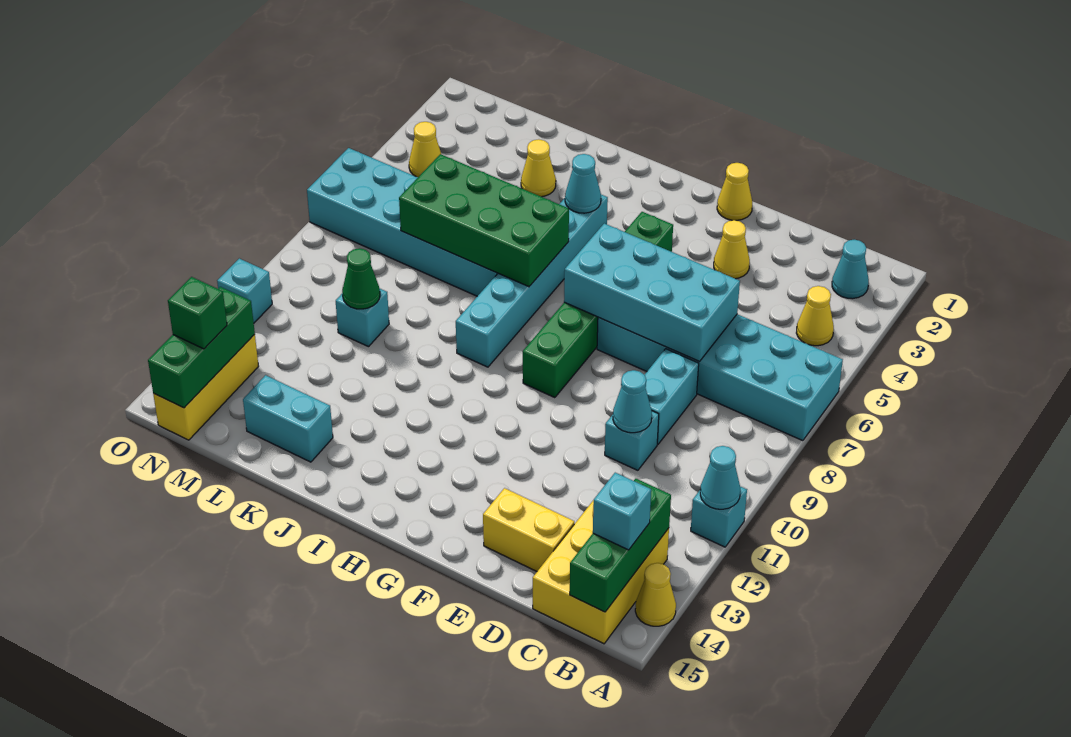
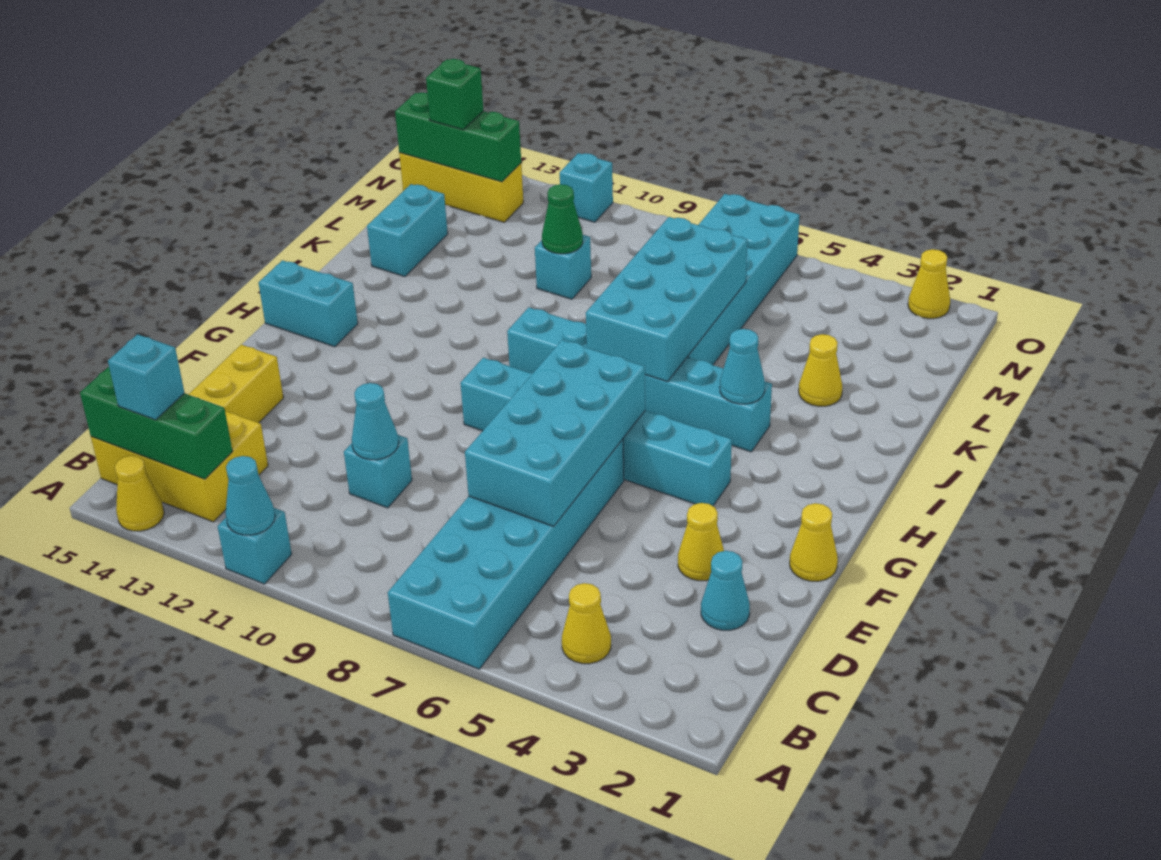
cyan cone B2 level 1 -> cyan cone D2 level 1
cyan brick D8:D9 level 1 -> cyan brick H14:H15 level 1
green brick G4:G9 level 1 -> cyan brick G4:G9 level 1
green brick I6:L7 level 2 -> cyan brick I6:L7 level 2
yellow cone N4 level 1 -> yellow cone O2 level 1

